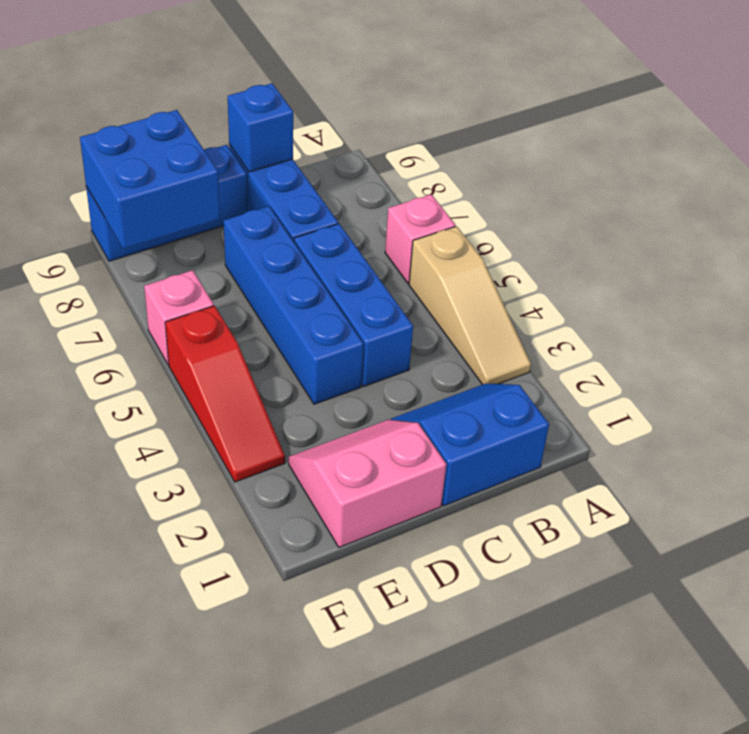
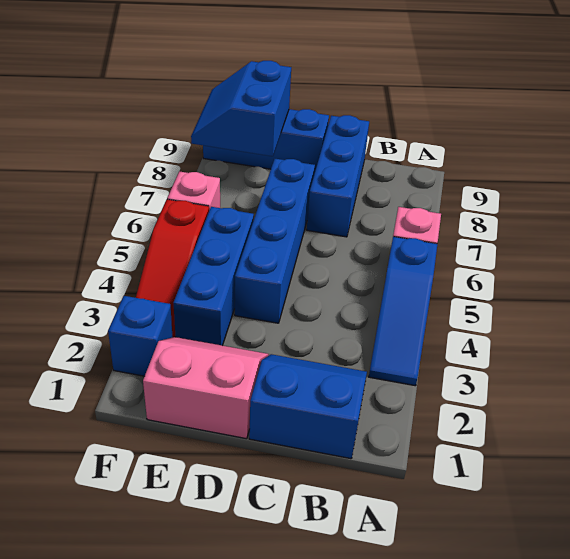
tan slope A3:A5 level 1 top 5 -> blue slope A3:A5 level 1 top 5
blue brick C4:C6 level 1 -> blue brick E3:E5 level 1
blue brick C9 level 2 -> blue brick F2 level 1
blue brick E8:F9 level 2 -> blue slope E8:F9 level 2 top E

